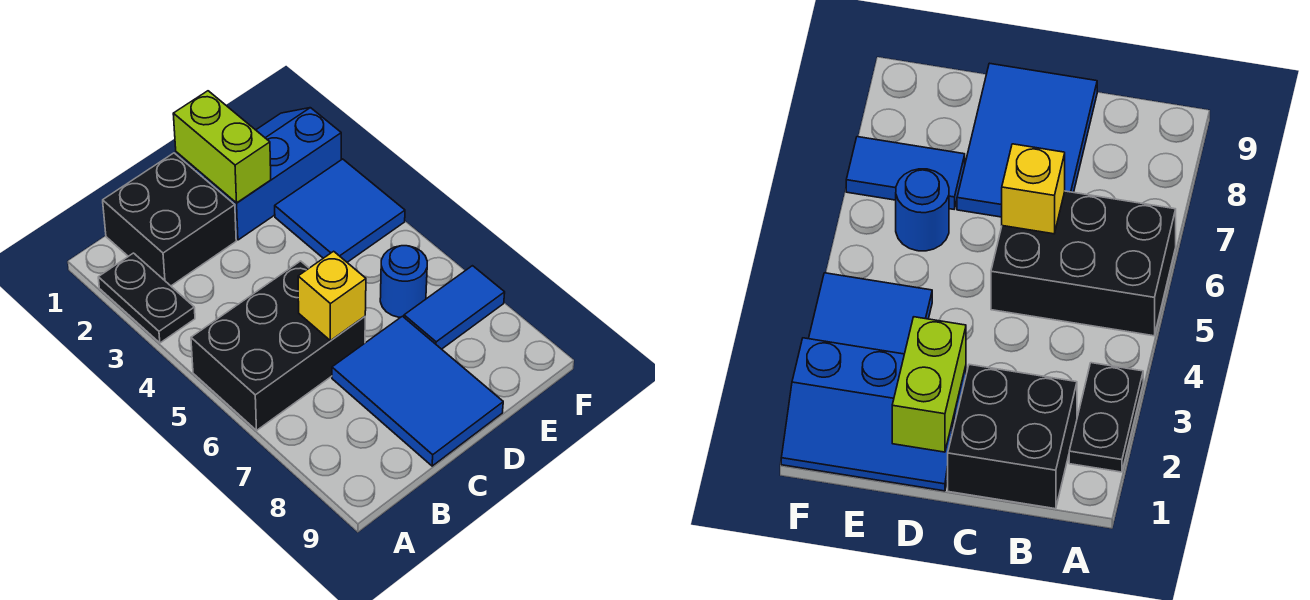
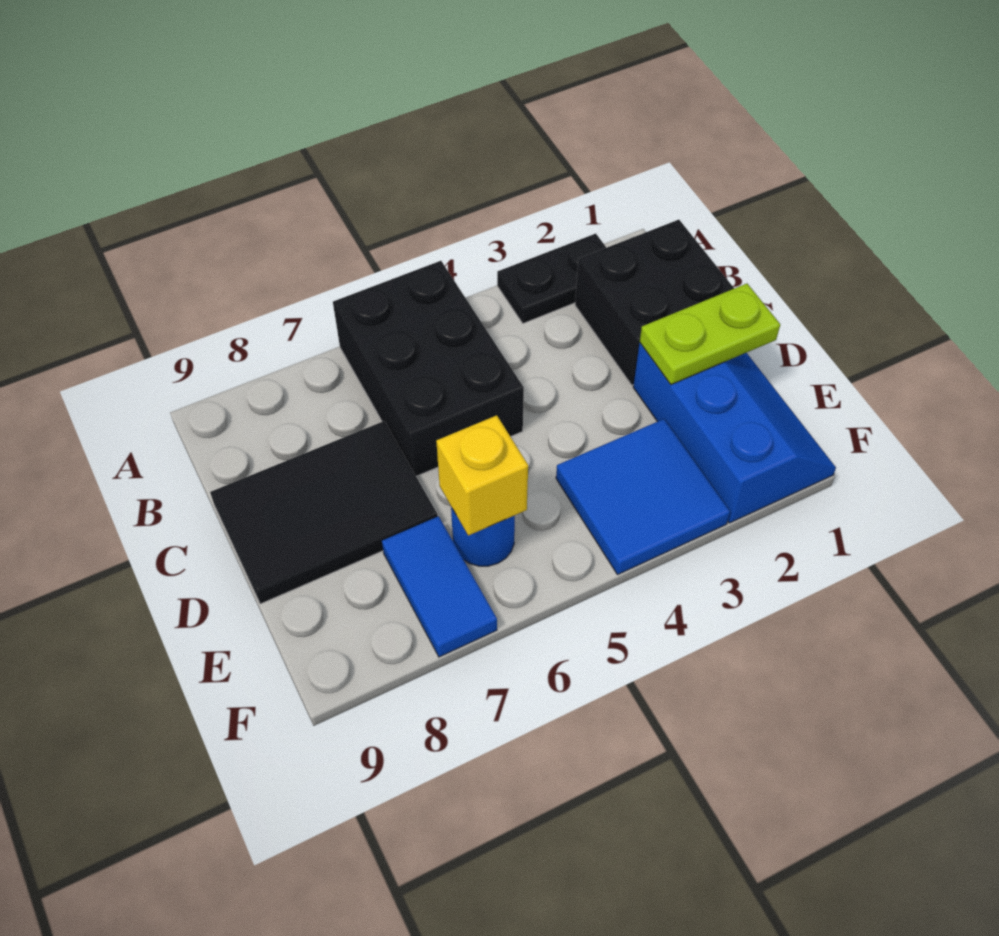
yellow brick C6 level 2 -> yellow brick E6 level 2
blue tile C7:D9 level 1 -> black tile C7:D9 level 1
lime brick D1:D2 level 2 -> lime plate D1:D2 level 2

